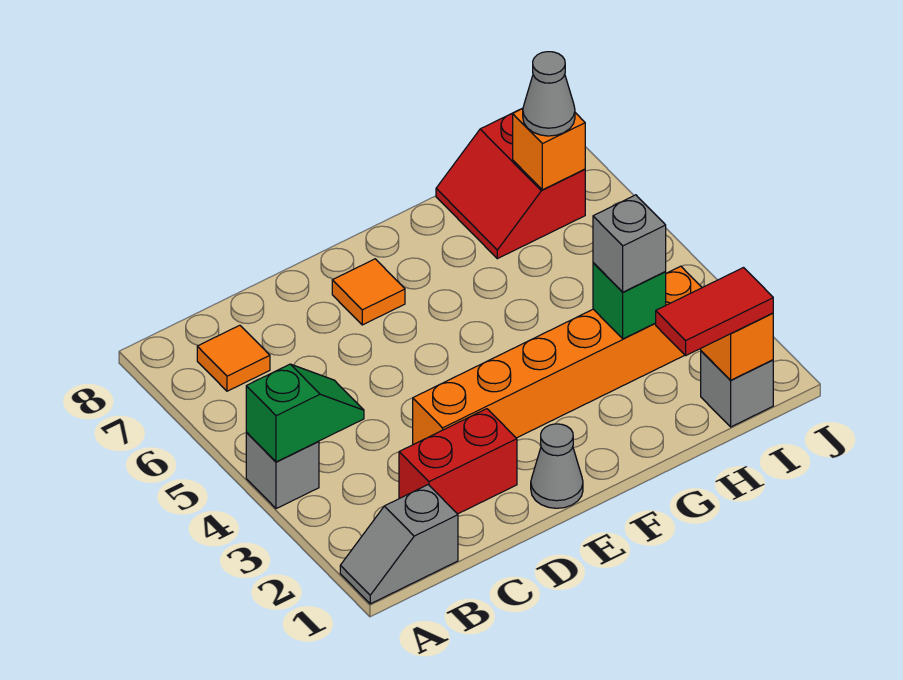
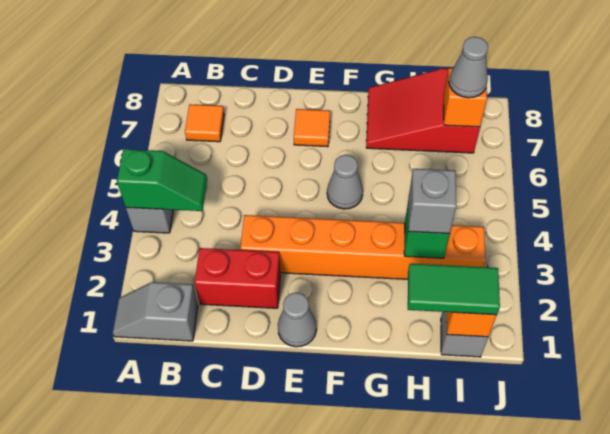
none -> grey cone F5 level 1
red tile H1:I1 level 3 -> green tile H1:I1 level 3
red slope H7:I8 level 1 top I -> red slope G7:I8 level 1 top I

